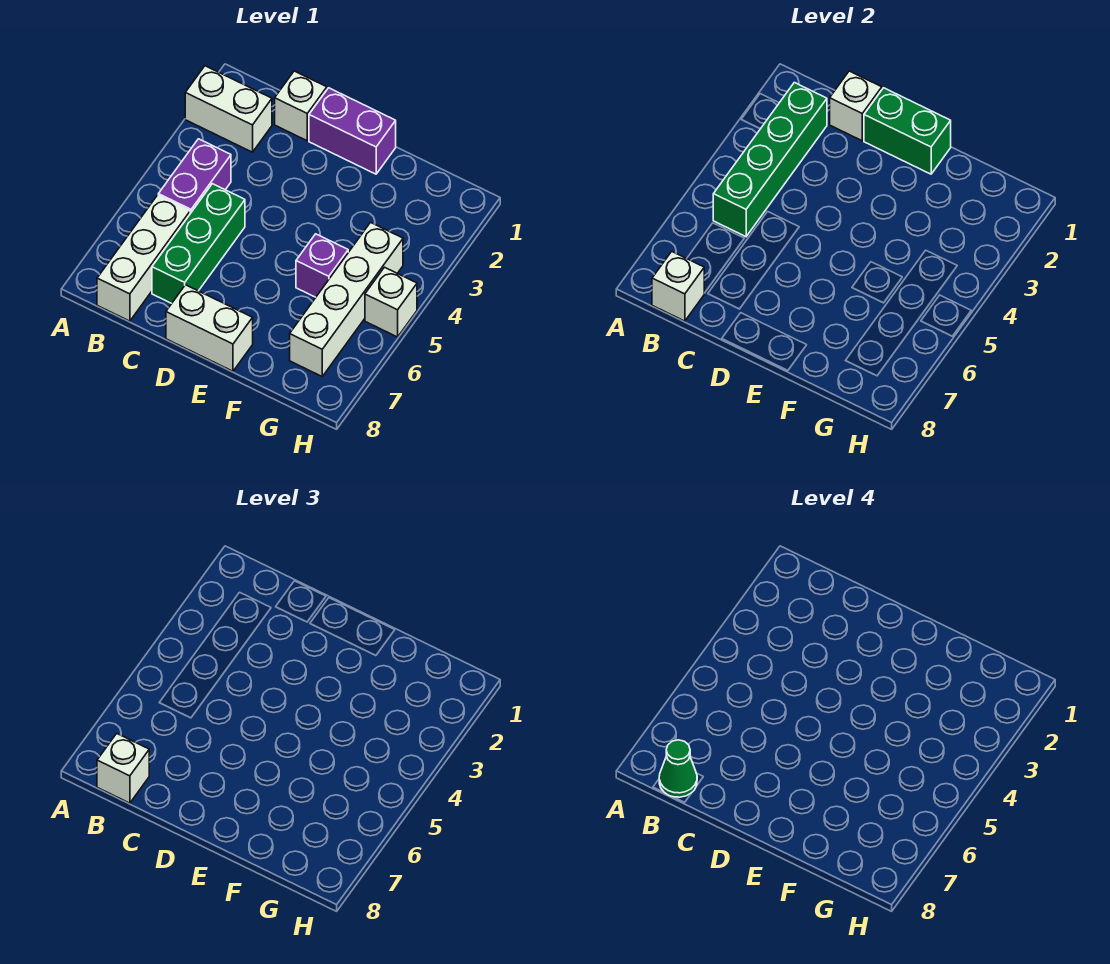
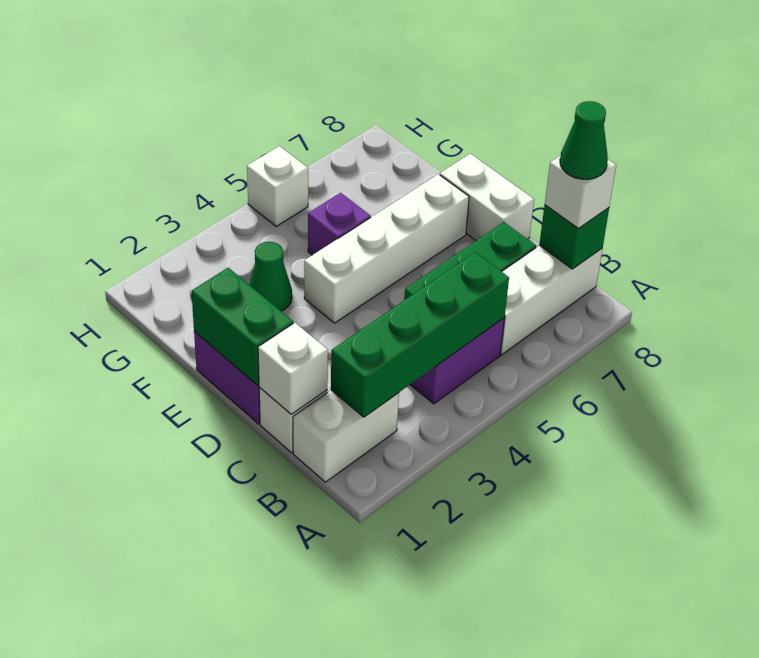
white brick A2:B2 level 1 -> white brick B1:B2 level 1
white brick B8 level 2 -> green brick B8 level 2
none -> green cone F3 level 1
white brick G4:G7 level 1 -> white brick E4:E7 level 1

